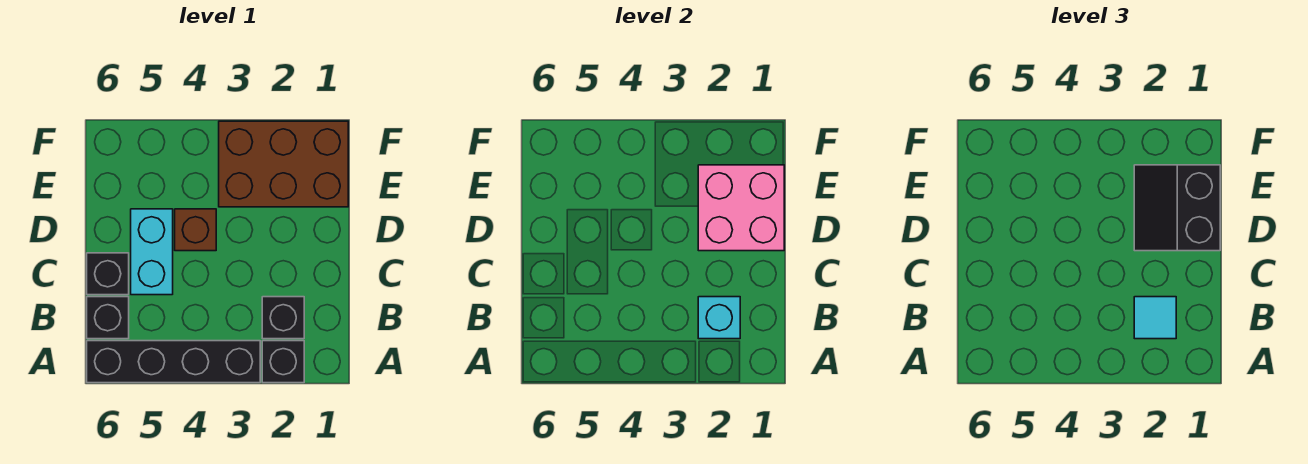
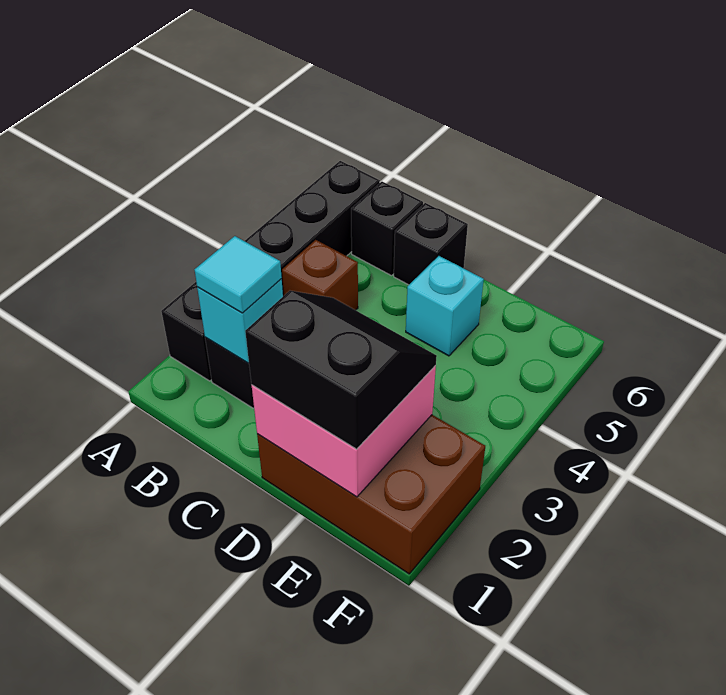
cyan brick C5:D5 level 1 -> cyan brick D5 level 1
brown brick D4 level 1 -> brown brick B4 level 1
brown brick E1:F3 level 1 -> brown brick D1:F2 level 1

